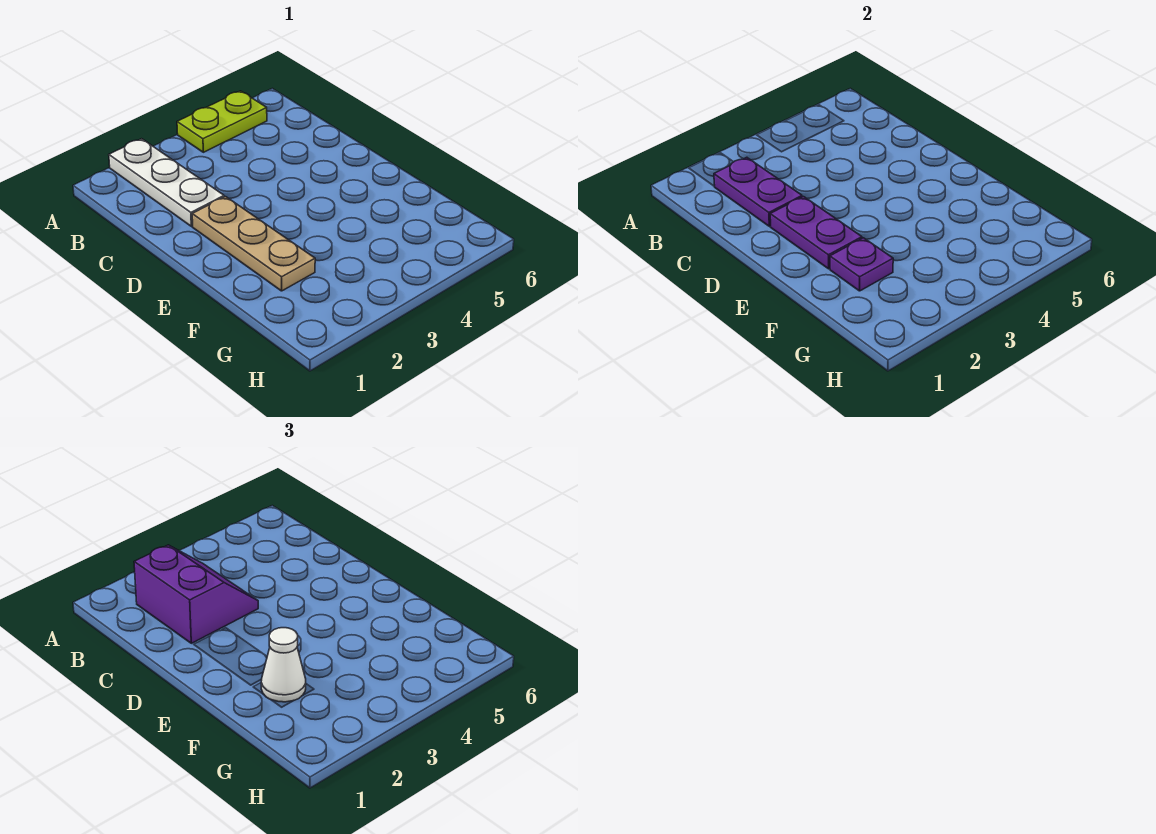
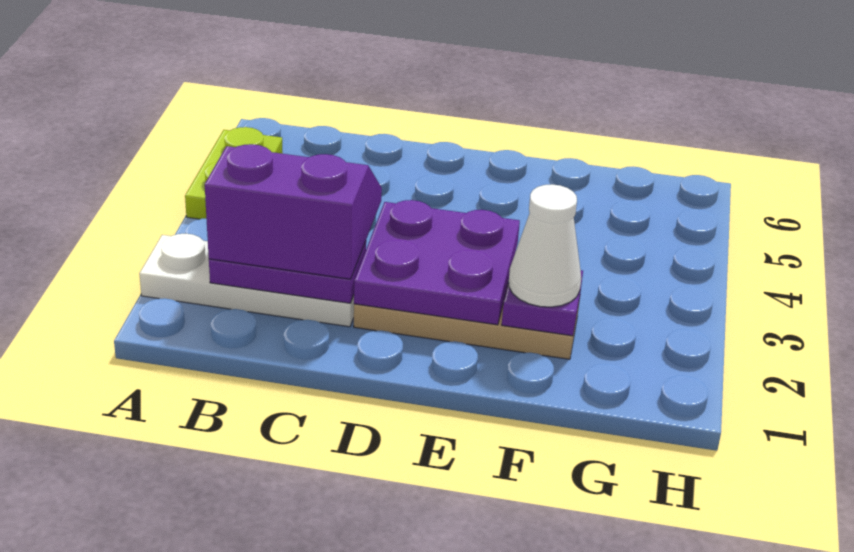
purple plate D2:E2 level 2 -> purple plate D2:E3 level 2

